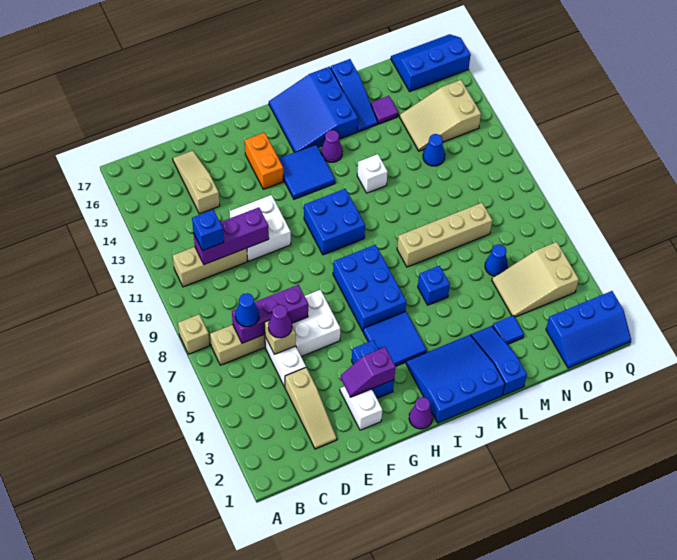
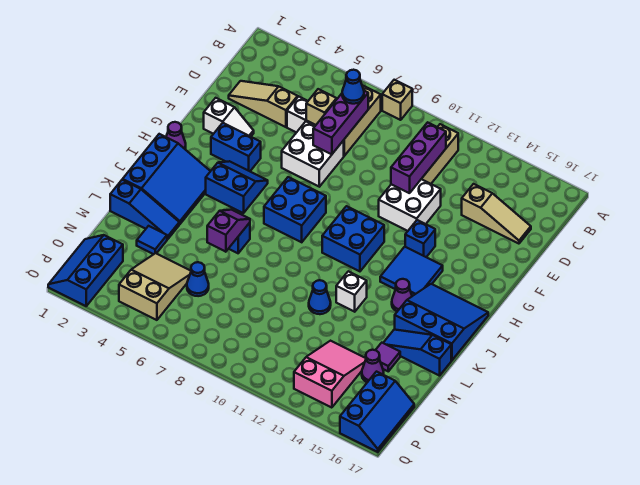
blue brick C11 level 3 -> blue brick G13 level 1
purple cone D6 level 3 -> purple cone N15 level 1
purple slope F3:G3 level 2 top G -> purple slope K6:L6 level 2 top L
orange brick G14:G15 level 1 -> none
blue tile H4:I5 level 1 -> blue slope H4:I5 level 1 top I
blue brick H6:I8 level 1 -> blue brick H7:I8 level 1
tan brick K8:N8 level 1 -> none
blue cone N12 level 1 -> blue cone L11 level 1
tan slope N13:P14 level 1 top P -> pink slope N13:P14 level 1 top P

